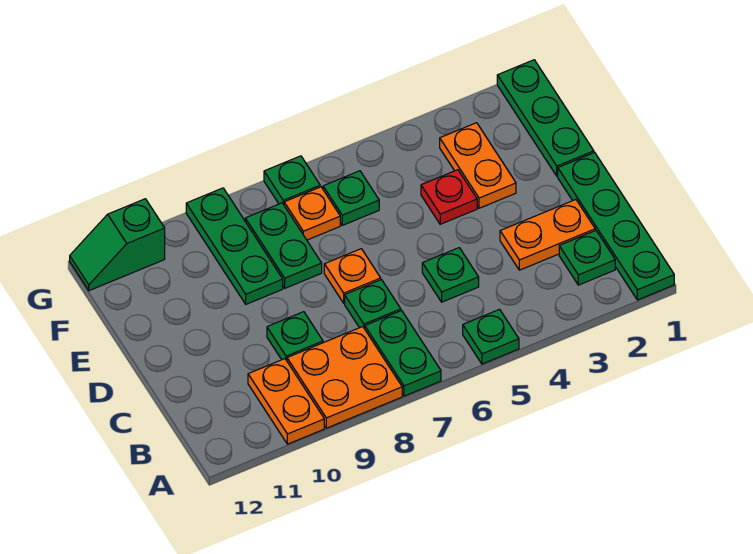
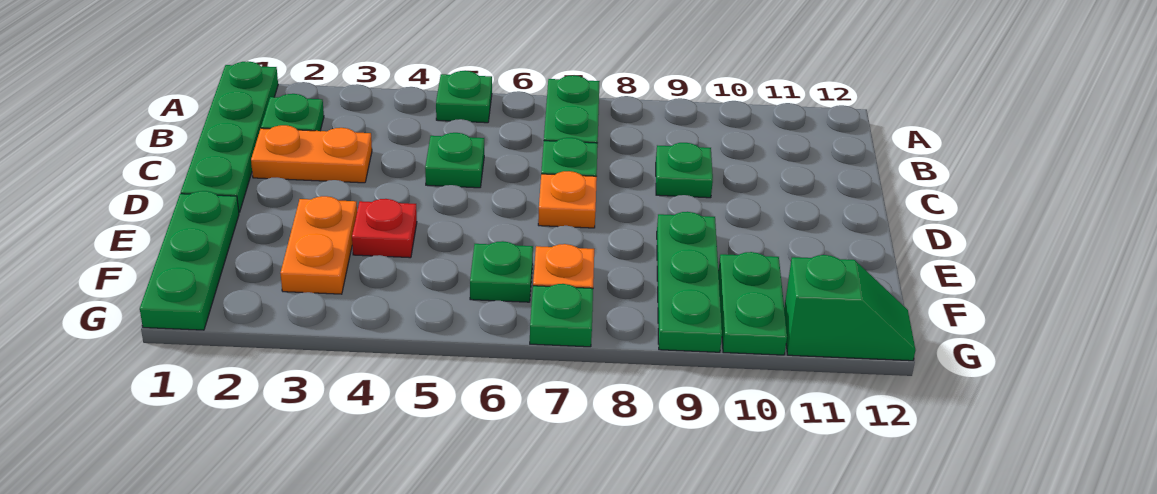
orange plate A8:B9 level 1 -> none
orange plate A10:B10 level 1 -> none
green plate E8:F8 level 1 -> green plate F10:G10 level 1

